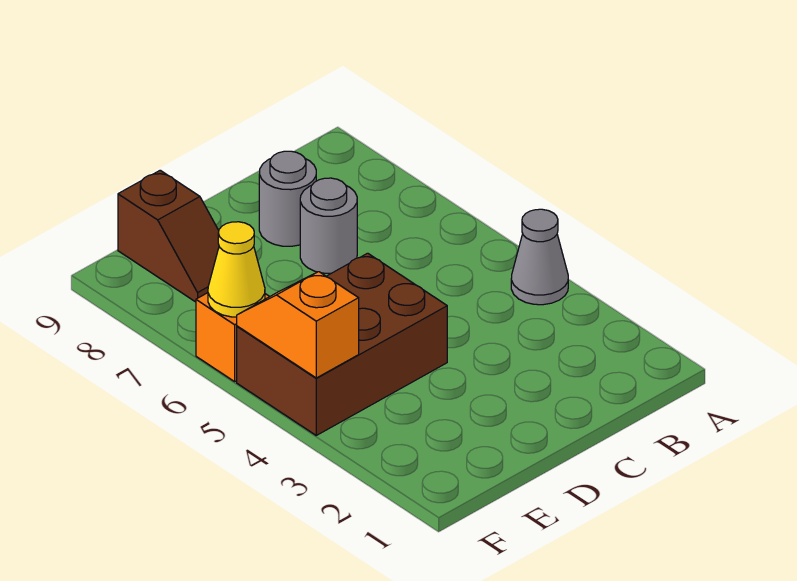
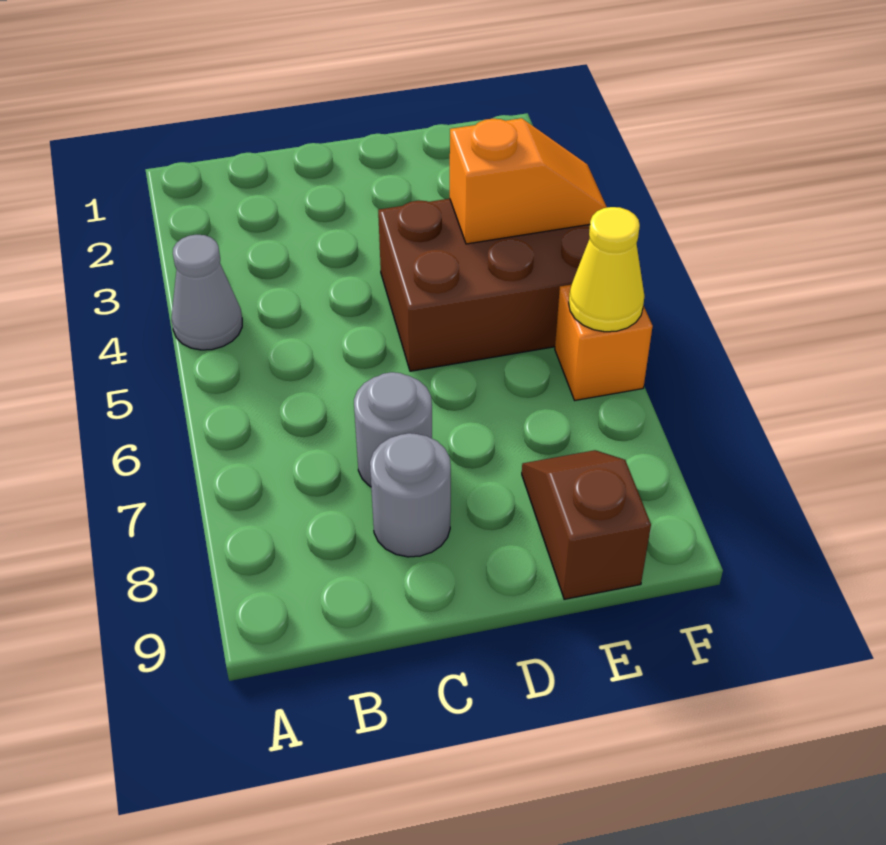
orange slope F4:F5 level 2 top 4 -> orange slope E4:F4 level 2 top E

